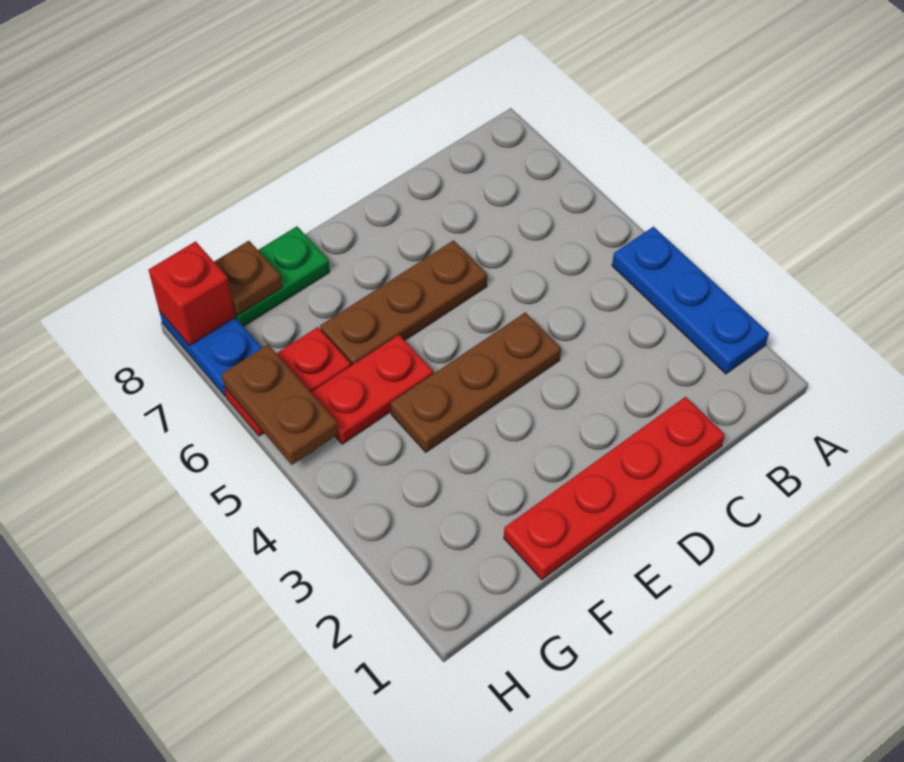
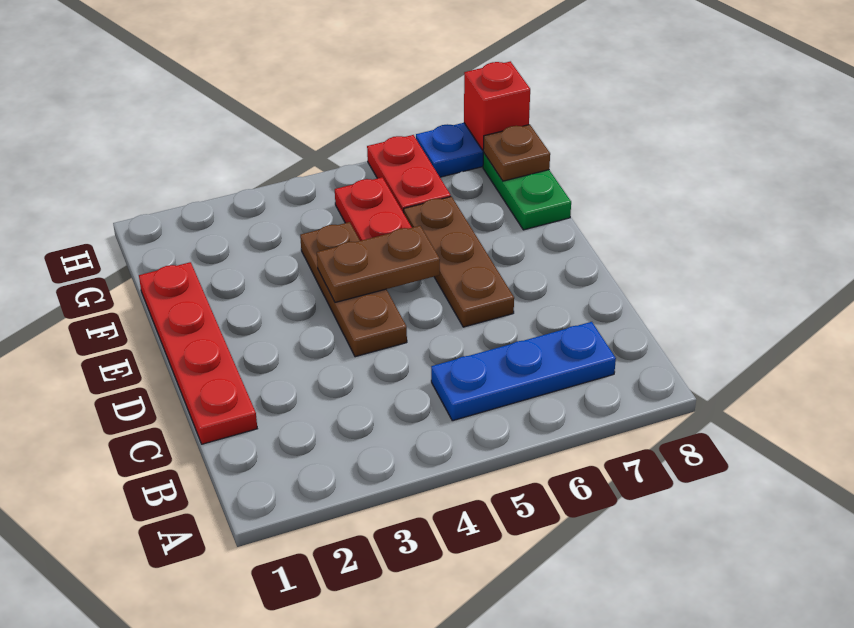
blue plate A2:A4 level 1 -> blue plate B5:B7 level 1
brown plate H5:H6 level 2 -> brown plate E4:E5 level 2

